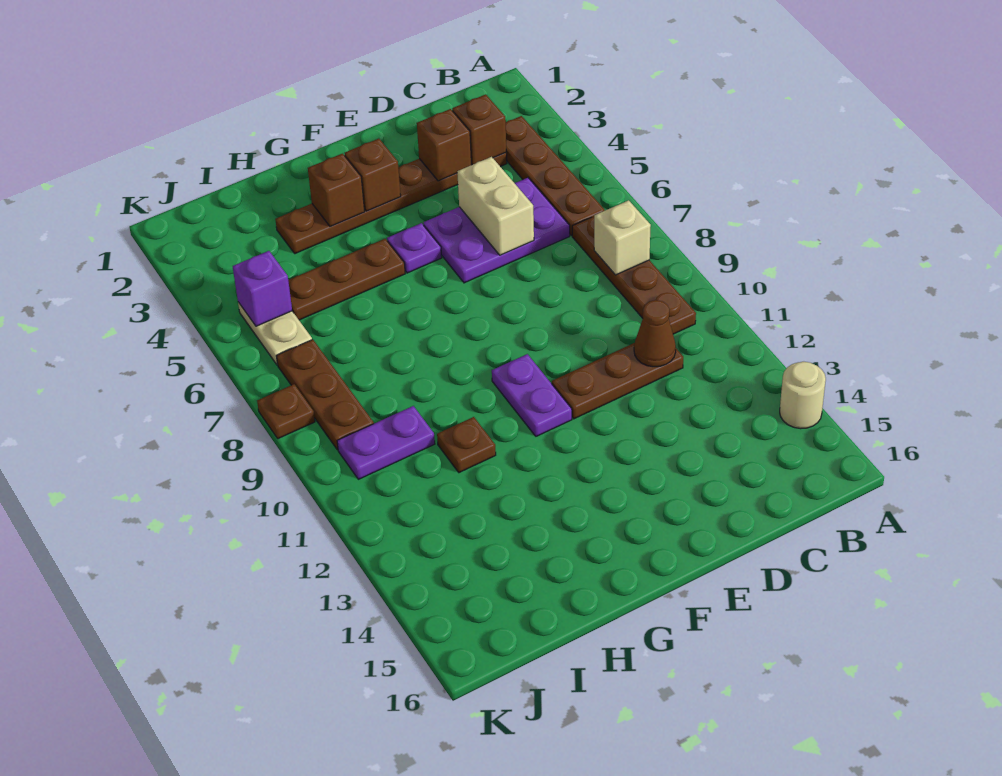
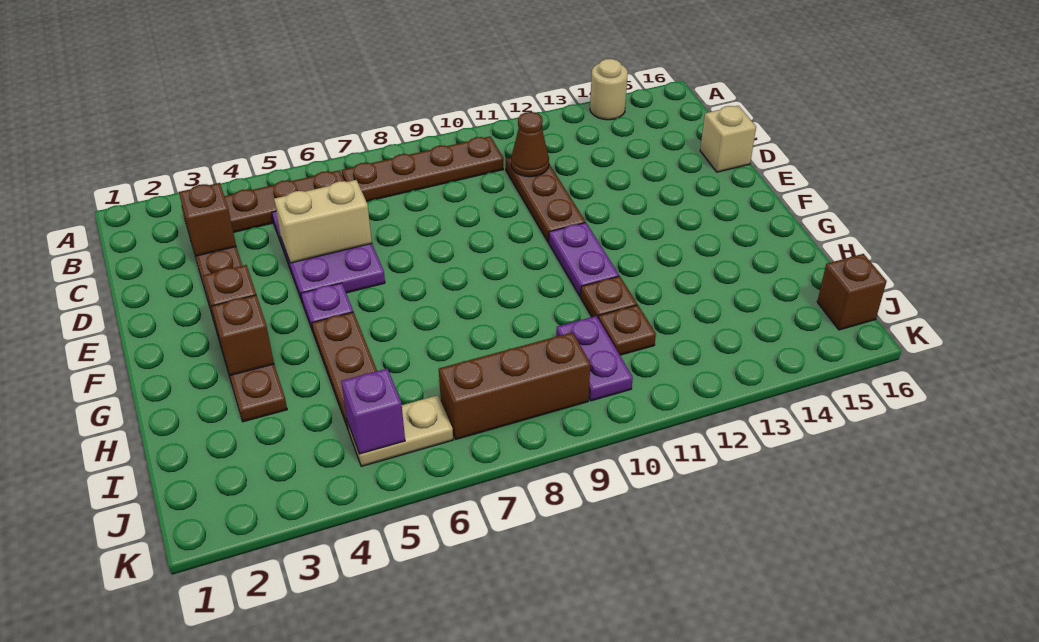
tan brick B8 level 2 -> tan brick D16 level 1
brown brick D3 level 2 -> brown brick J16 level 1
purple plate F10:F11 level 1 -> purple plate F11:G11 level 1
brown plate J7:J9 level 1 -> brown brick J7:J9 level 1
brown plate K8 level 1 -> brown plate I11 level 1

